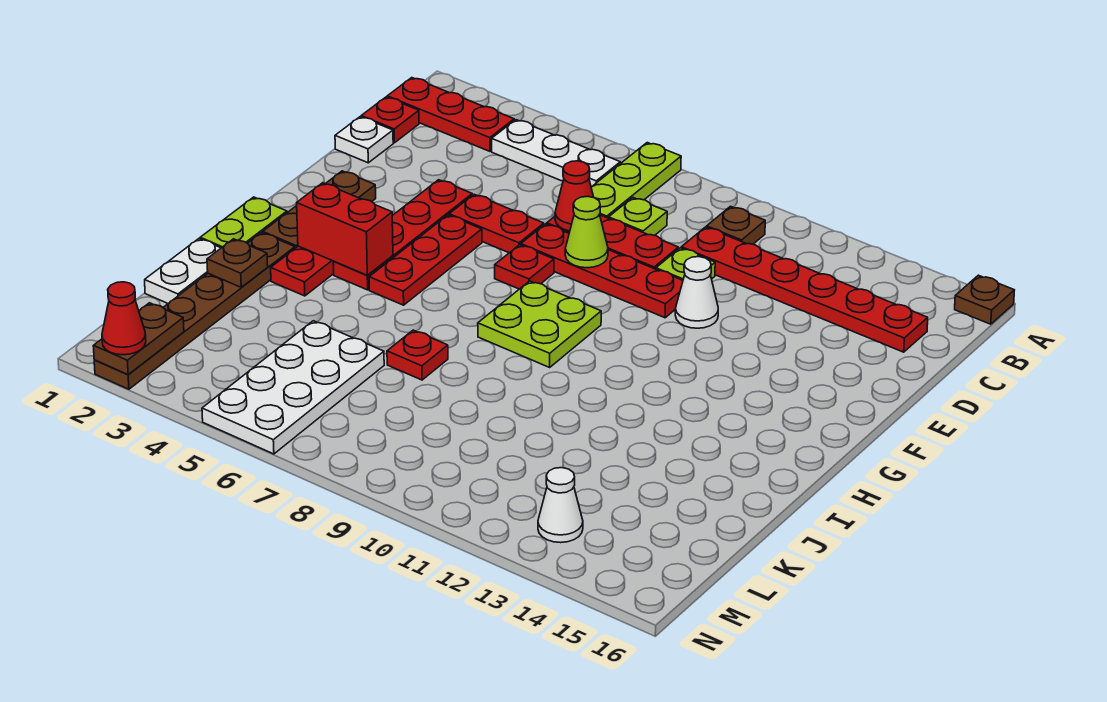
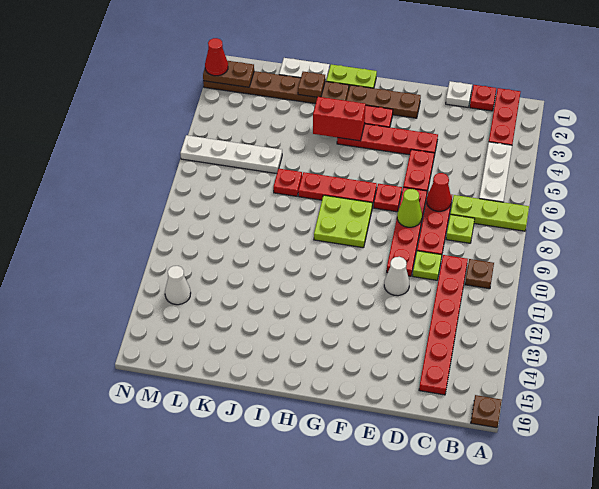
red plate F5:H5 level 1 -> red plate G7:I7 level 1
red brick H3:H4 level 2 -> red brick H4:I4 level 2
white plate K5:N6 level 1 -> white plate K6:N6 level 1

